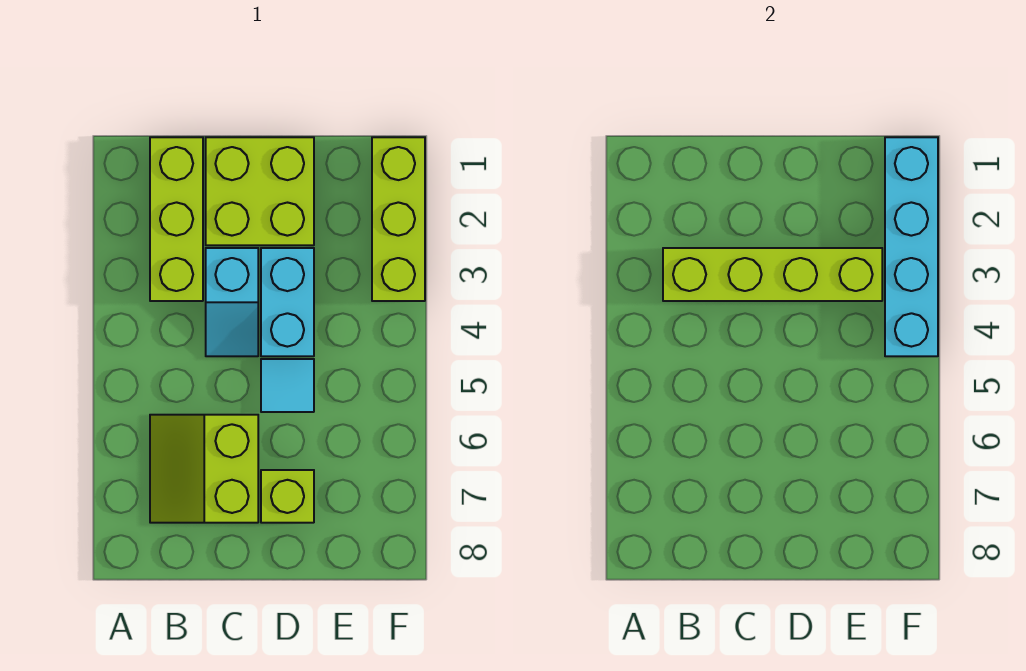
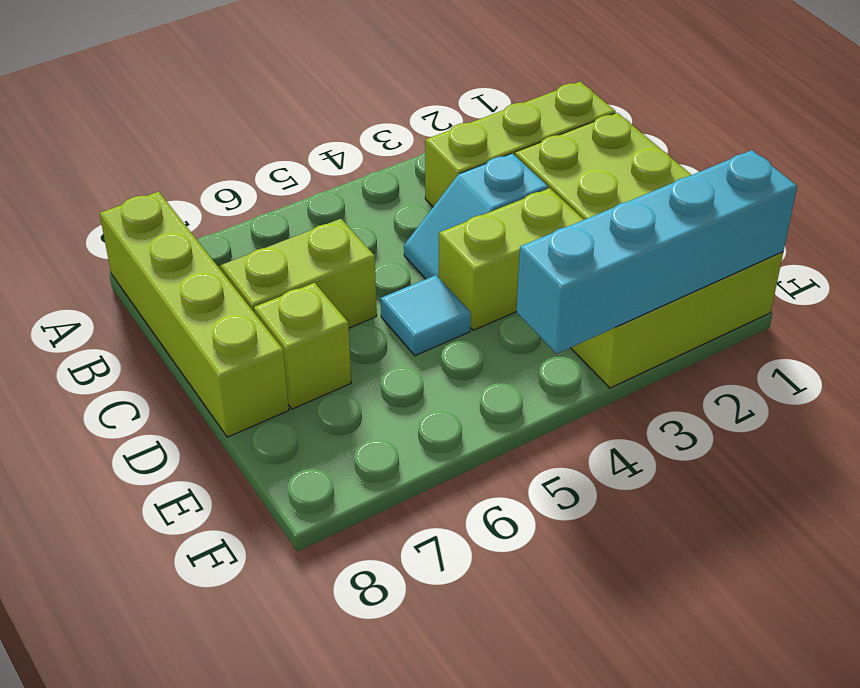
lime brick B3:E3 level 2 -> lime brick A8:D8 level 1
cyan brick D3:D4 level 1 -> lime brick D3:D4 level 1

